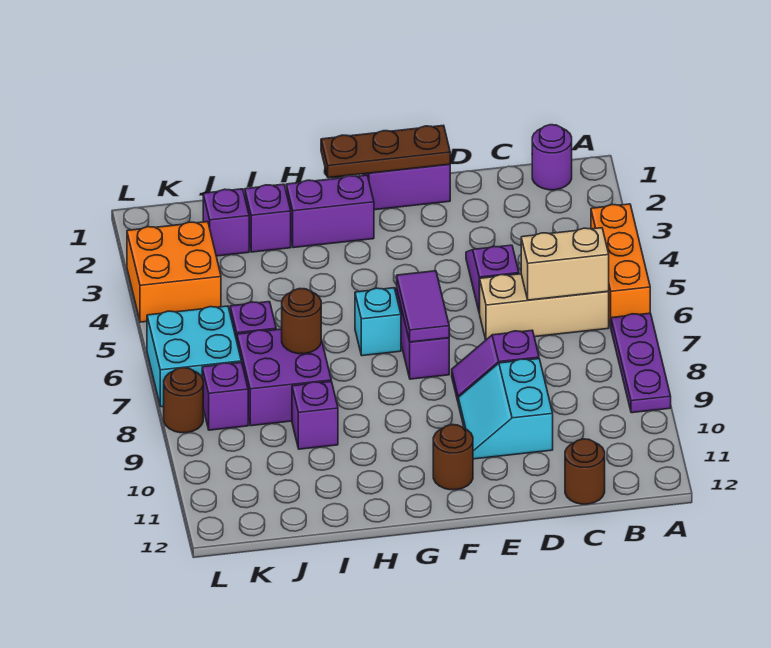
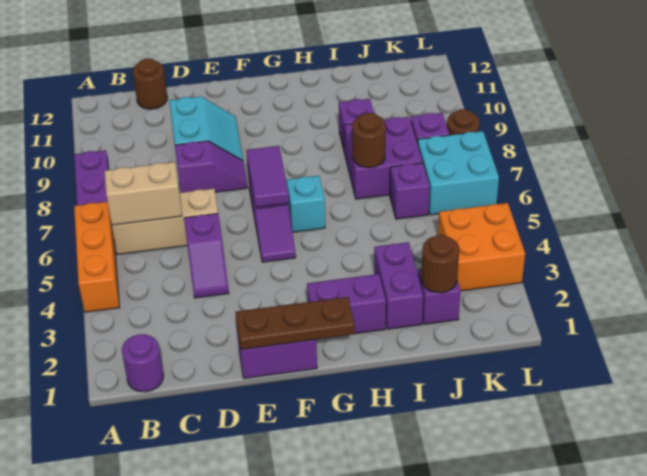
brown round brick F11 level 1 -> brown round brick J2 level 2
purple brick I2 level 1 -> purple brick I2:I3 level 1

